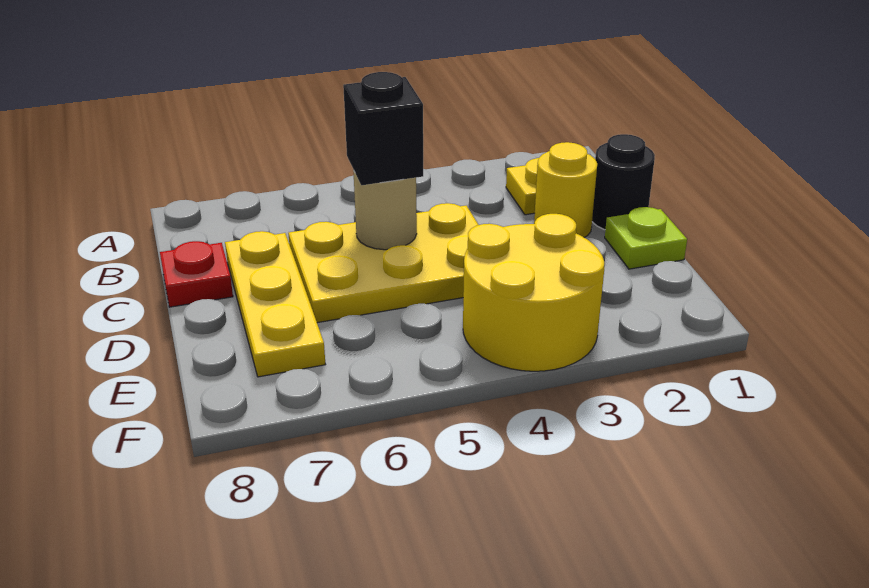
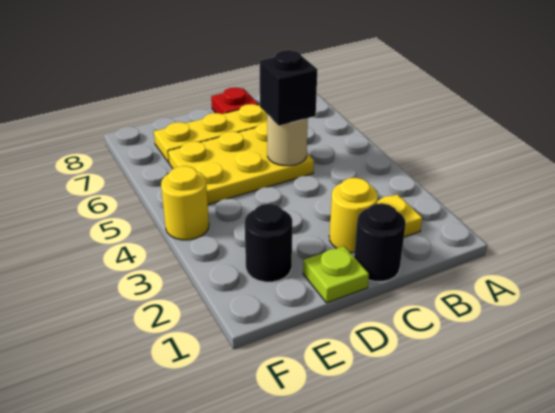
yellow plate C4:D6 level 1 -> yellow plate C5:E6 level 1
none -> black round brick E2 level 1
yellow round brick E3:F4 level 1 -> yellow round brick F4 level 1

